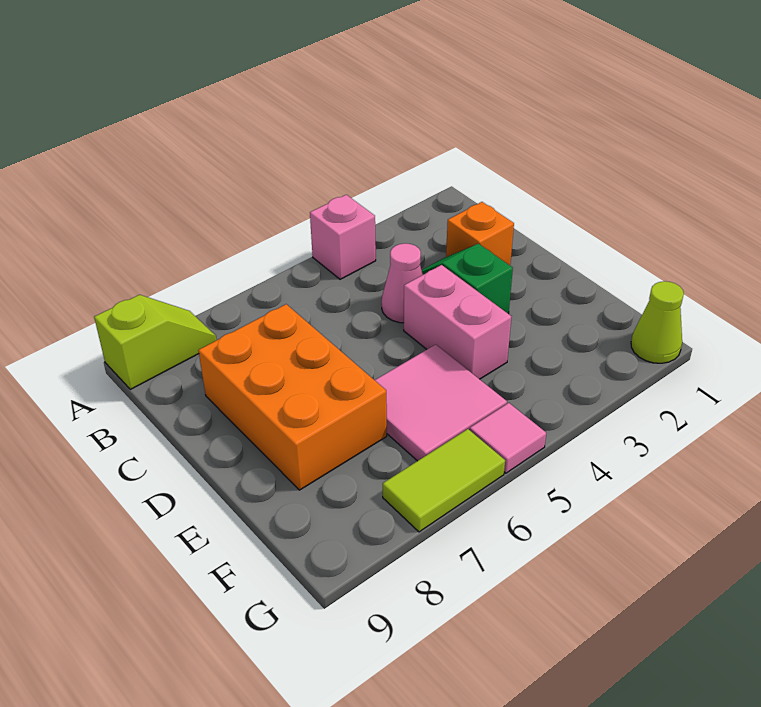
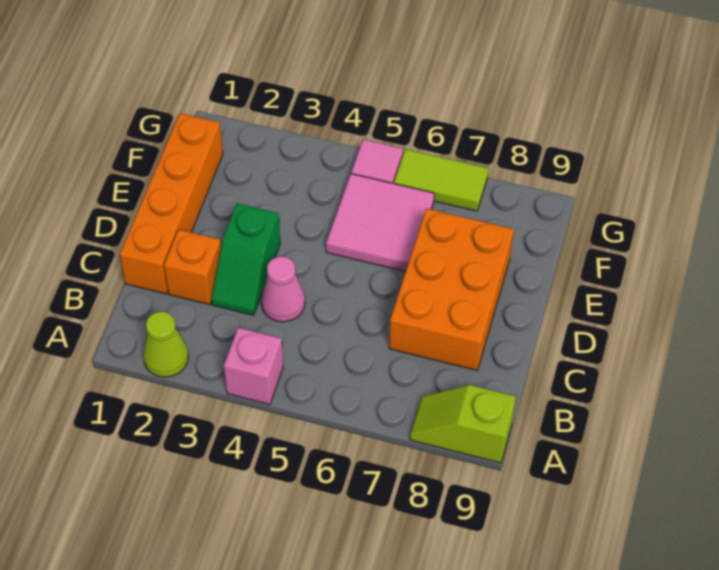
none -> orange brick C1:F1 level 1
pink brick D4:E4 level 1 -> none
lime cone G1 level 1 -> lime cone A2 level 1

